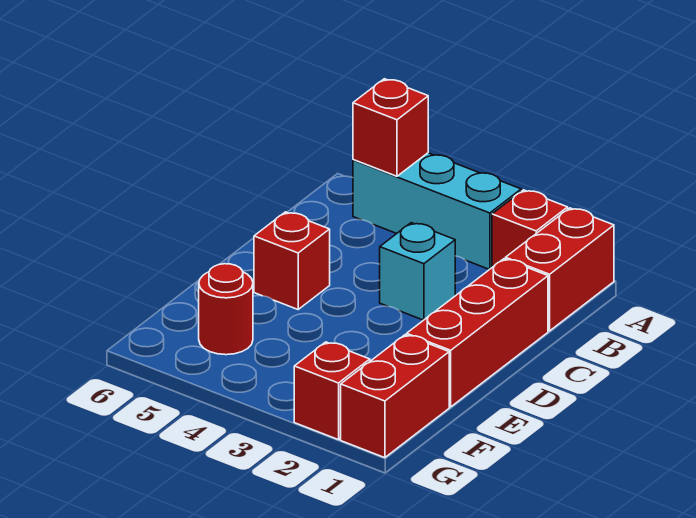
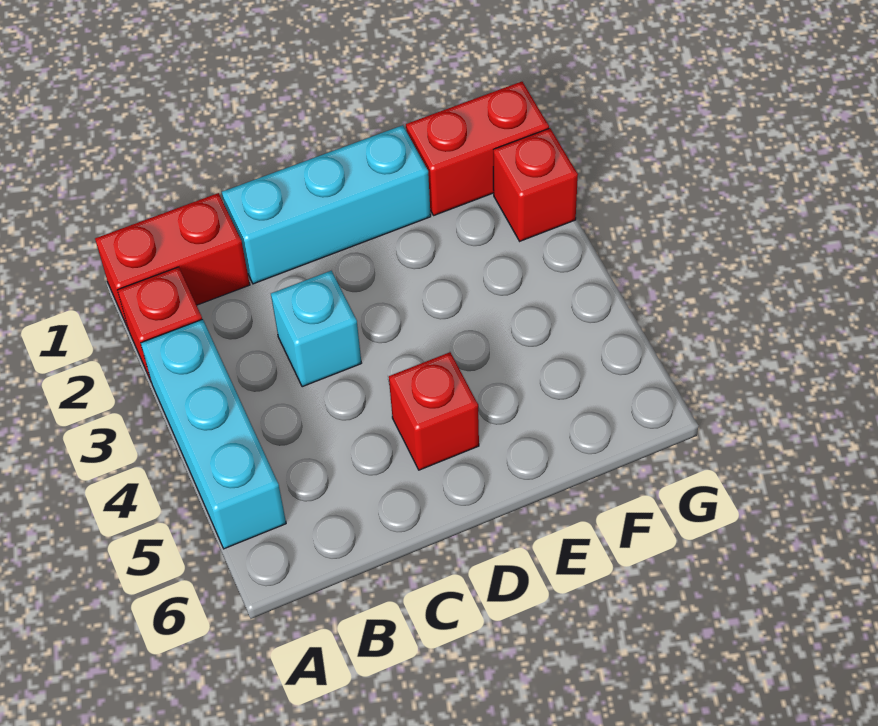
red brick A5 level 2 -> none
red brick C1:E1 level 1 -> cyan brick C1:E1 level 1
red round brick F5 level 1 -> none

